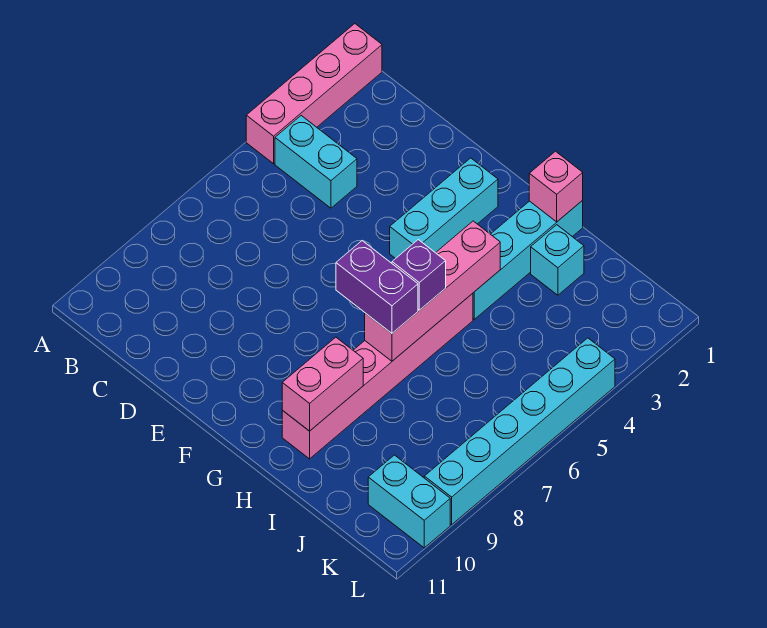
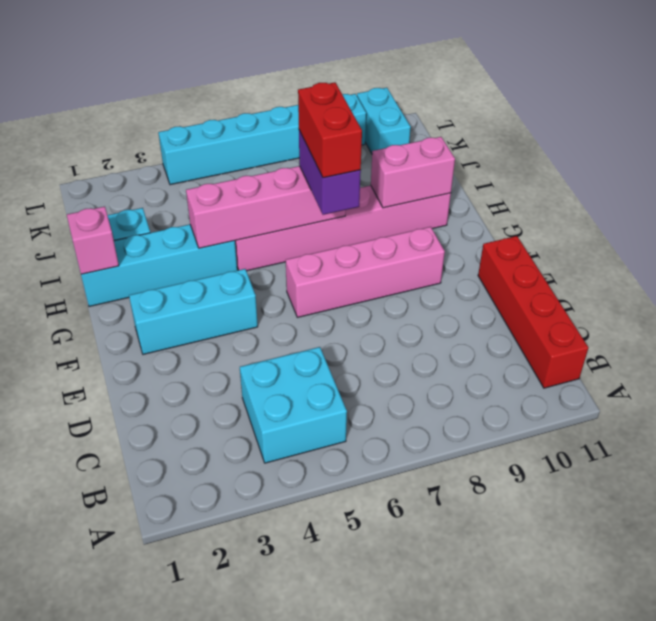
pink brick A1:A4 level 1 -> pink brick F6:F9 level 1
cyan brick B4:C4 level 1 -> cyan brick B4:C5 level 1
none -> red brick B11:E11 level 1
none -> red brick G7:H7 level 4
purple brick H6 level 3 -> none

